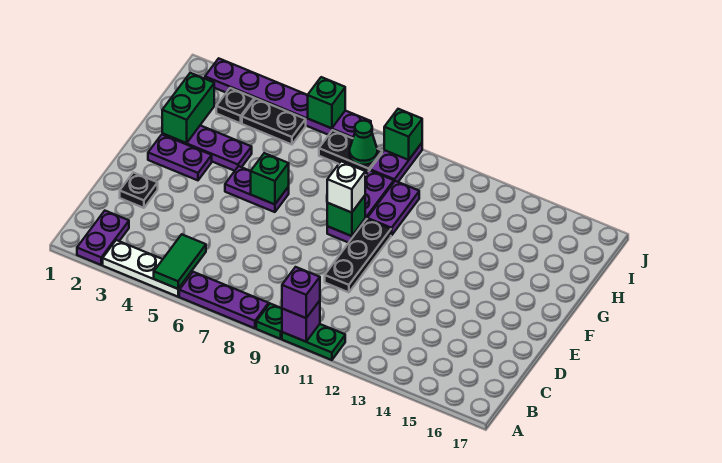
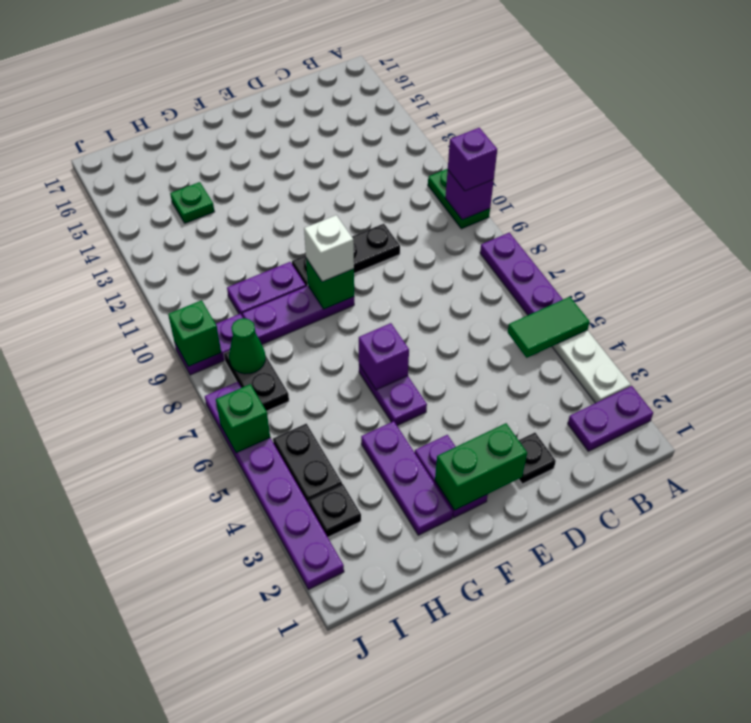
green plate A9 level 1 -> green plate H14 level 1
green brick F6 level 2 -> purple brick F6 level 2
green brick G2:H2 level 2 -> green brick E2:F2 level 2

